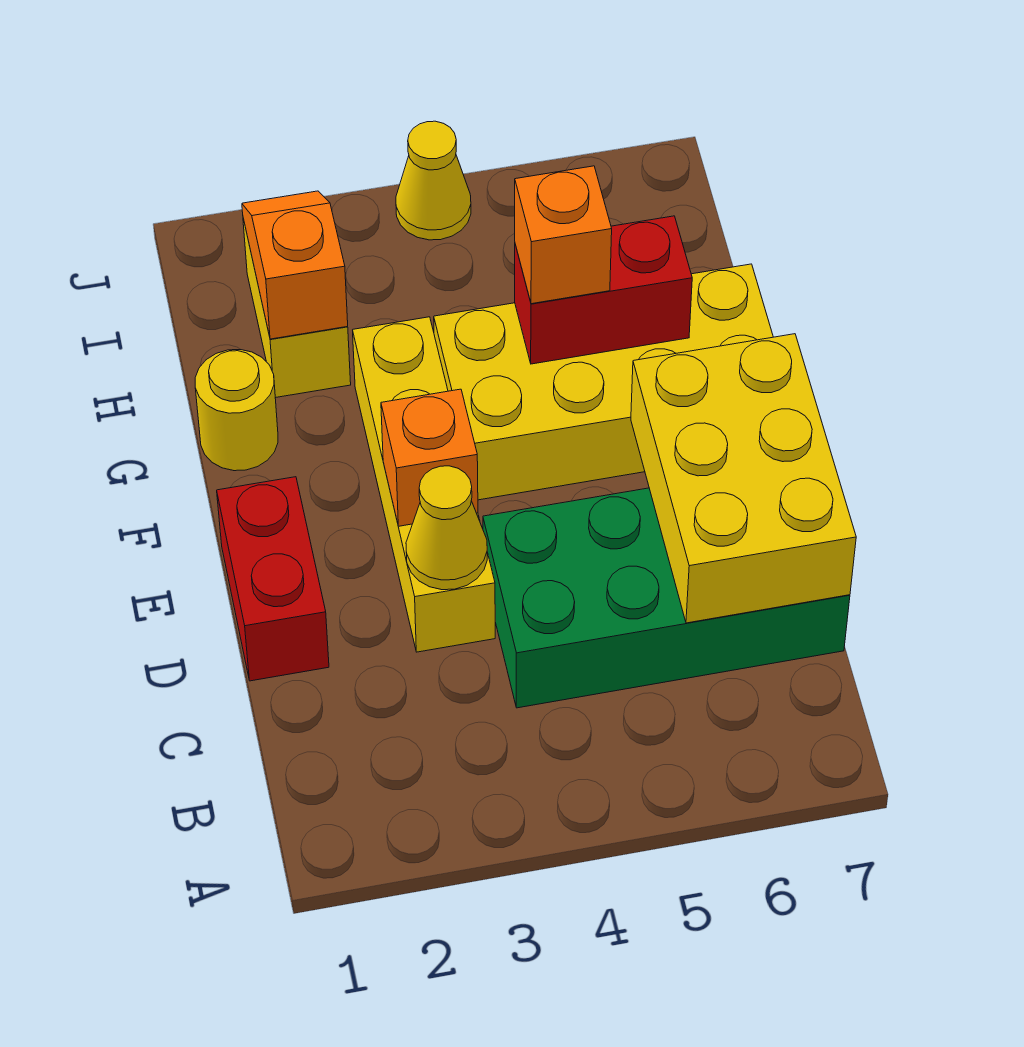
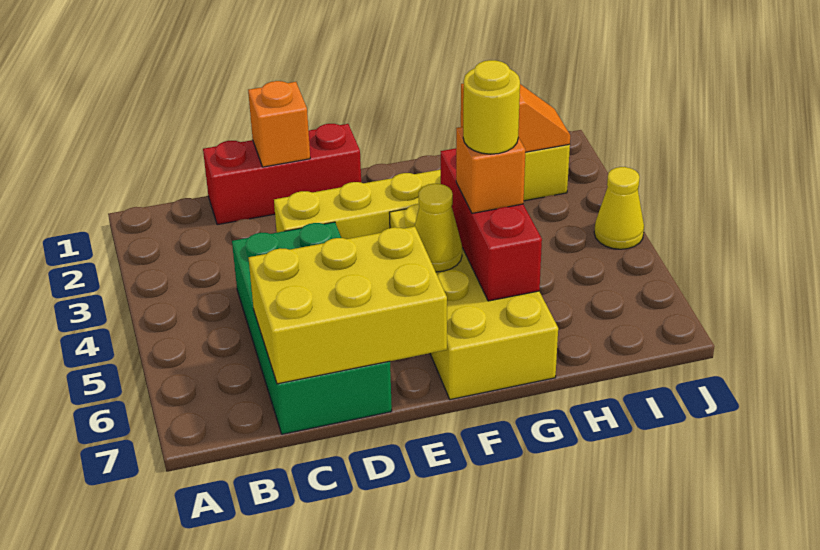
red brick D1:E1 level 1 -> red brick C1:E1 level 1
yellow cone D3 level 2 -> yellow cone F5 level 2
orange brick E3 level 2 -> orange brick D1 level 2
yellow round brick G1 level 1 -> yellow round brick G5 level 4
red brick G5:G6 level 2 -> red brick G4:G6 level 2

